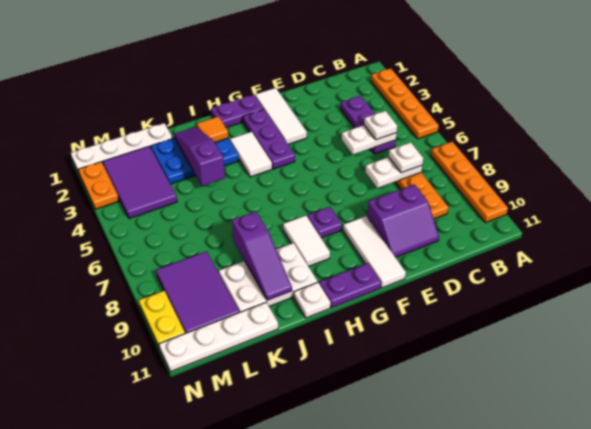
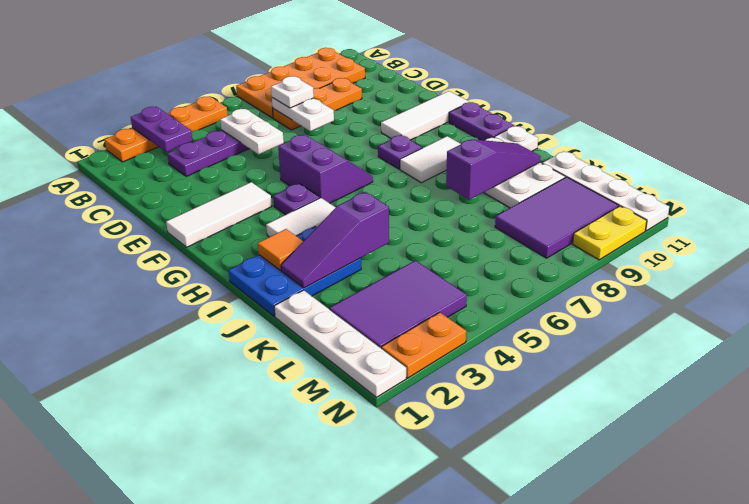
orange plate A7:A10 level 1 -> orange plate A7:B10 level 1
white plate C5 level 3 -> none
purple slope D9:E10 level 1 top 9 -> purple slope F5:G6 level 1 top 5
purple plate G1:H1 level 1 -> purple plate A3:B3 level 2
purple plate G2:G4 level 1 -> purple plate G4 level 1
blue plate I2:K3 level 1 -> blue plate I1:J3 level 1

